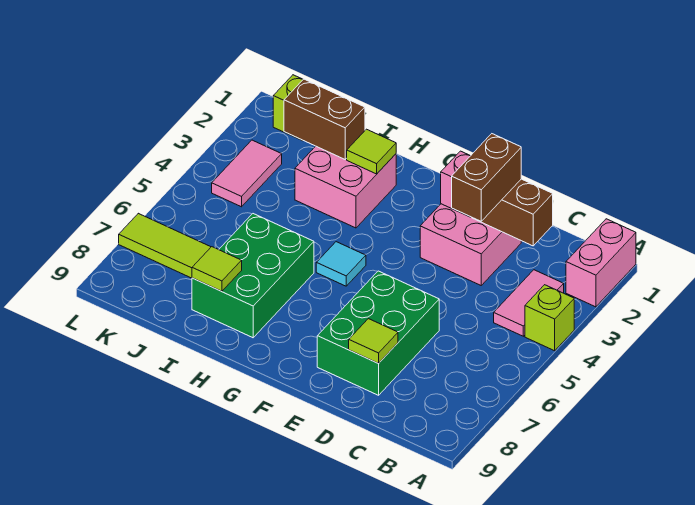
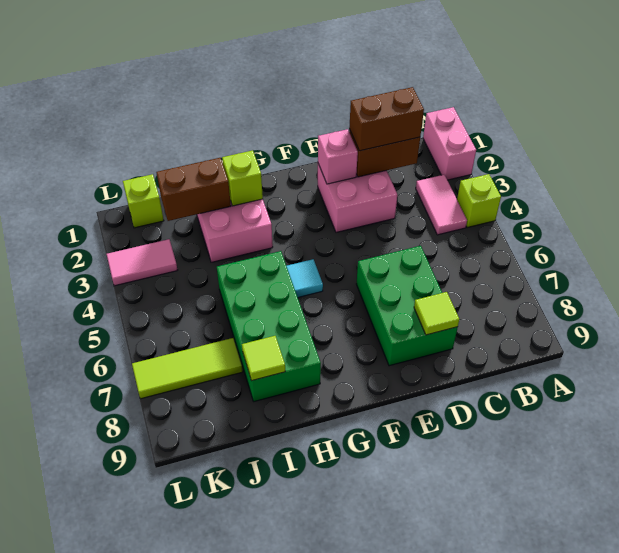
brown brick D2:D3 level 3 -> brown brick C2:D2 level 3
lime tile H2 level 2 -> lime brick H2 level 2
green brick H6:I8 level 1 -> green brick H5:I8 level 1
pink tile K3:K4 level 1 -> pink tile K3:L3 level 1

